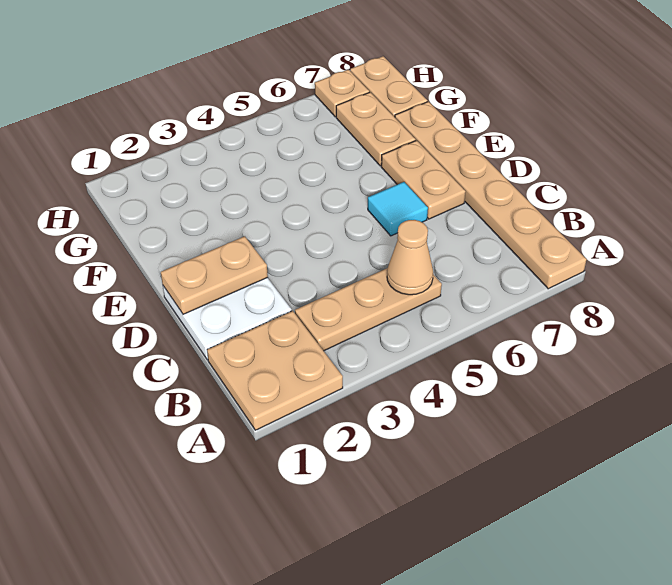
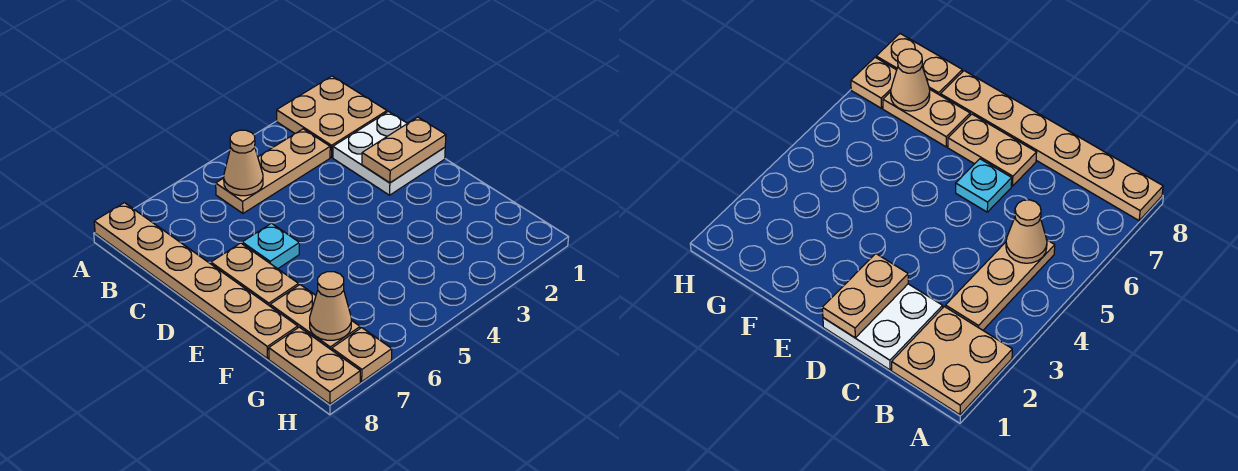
cyan tile D6 level 1 -> cyan plate D6 level 1
none -> tan cone G7 level 2

